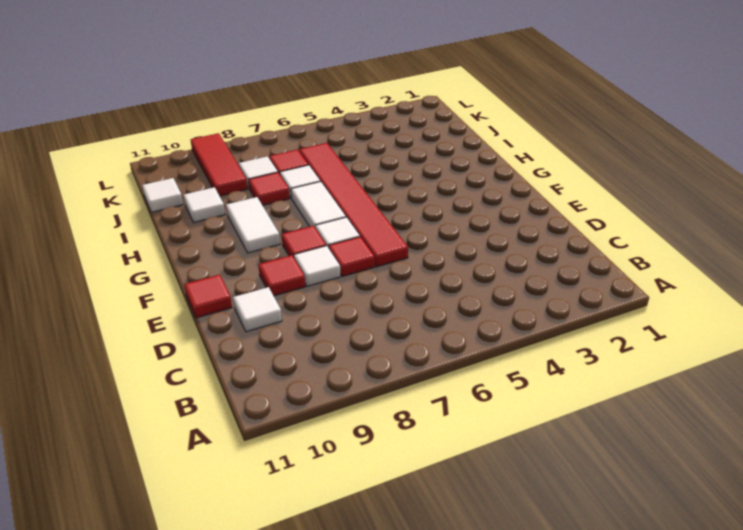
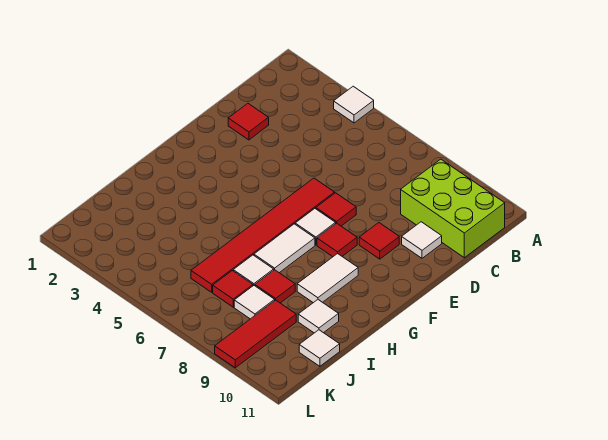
none -> lime brick B9:C11 level 1
white tile E8 level 1 -> white tile A4 level 1
red tile E11 level 1 -> red tile D2 level 1

